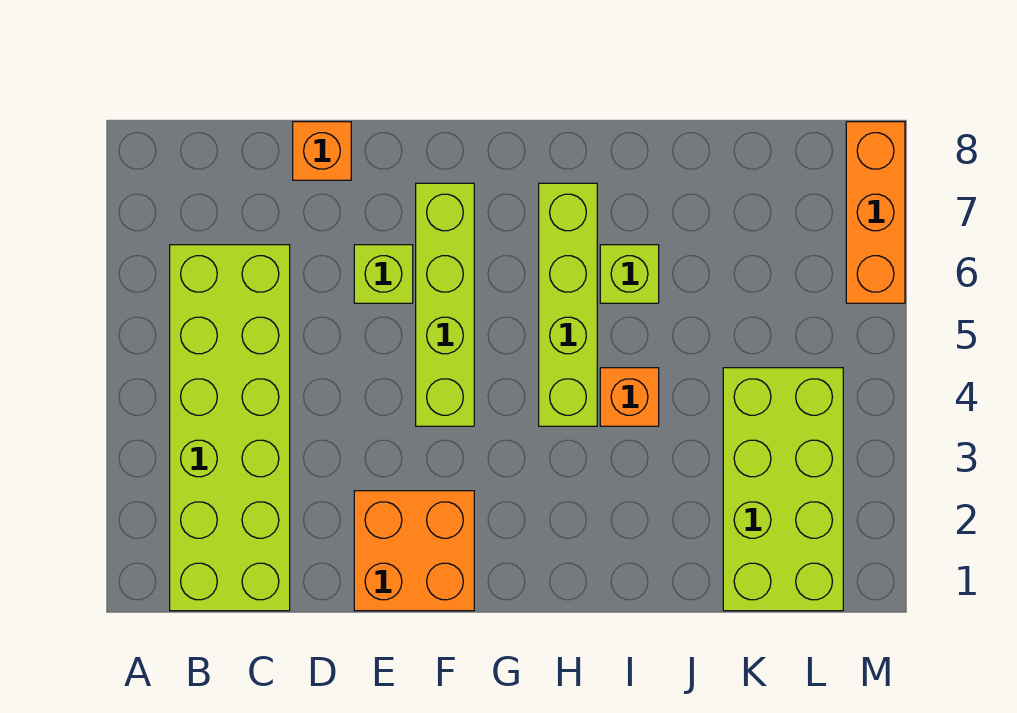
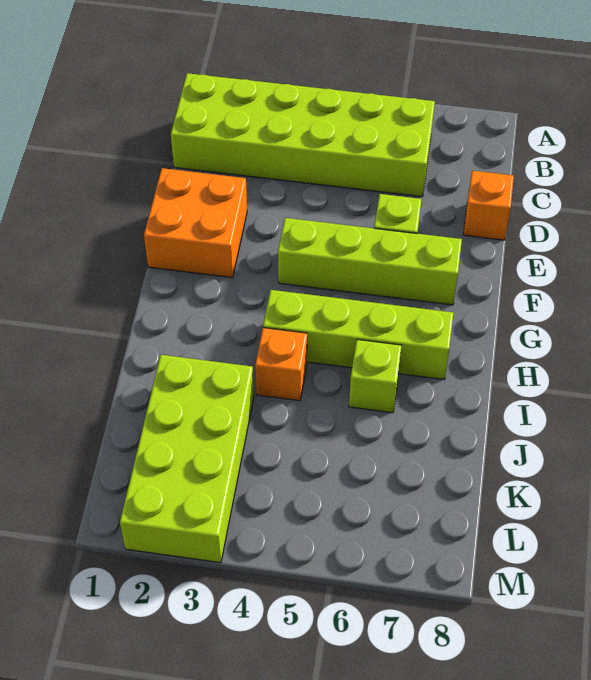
lime brick K1:L4 level 1 -> lime brick J2:M3 level 1
orange brick M6:M8 level 1 -> none

